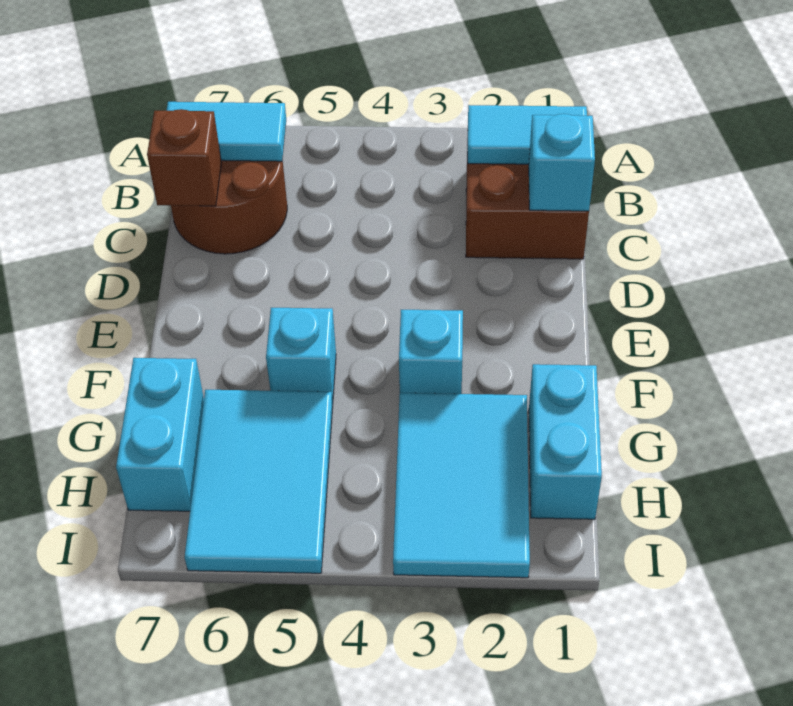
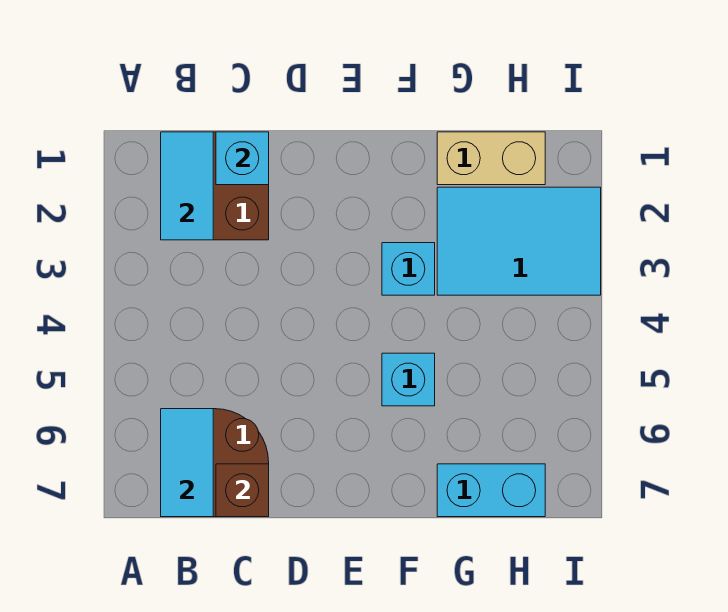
cyan brick G1:H1 level 1 -> tan brick G1:H1 level 1
cyan tile G5:I6 level 1 -> none

